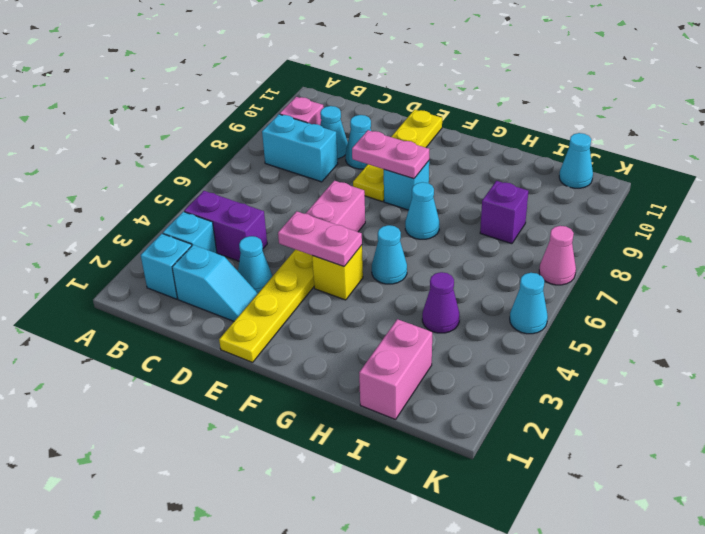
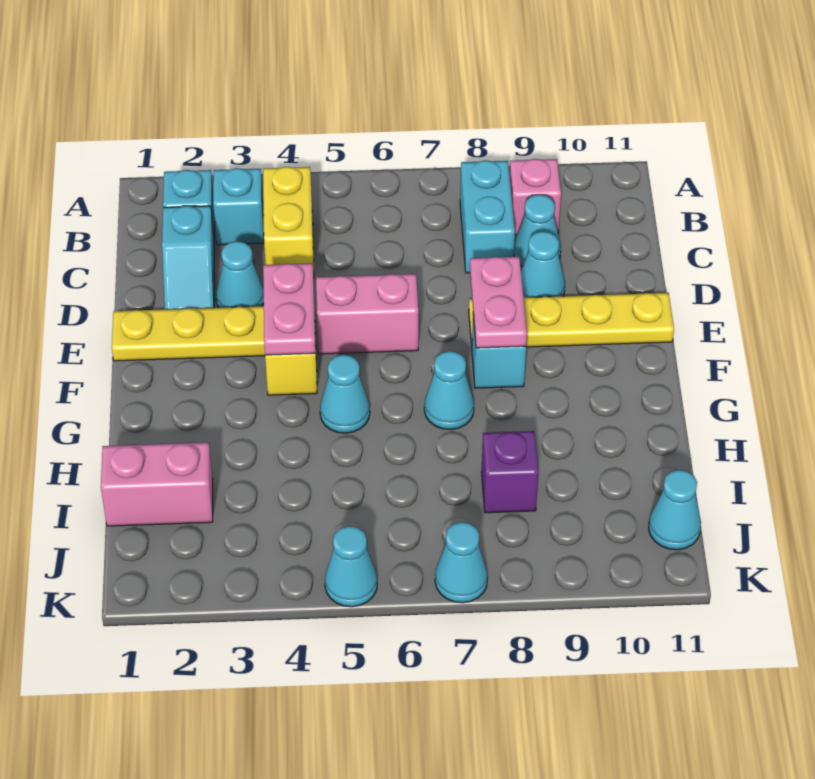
purple brick B4:C4 level 1 -> yellow brick B4:C4 level 1
purple cone I4 level 1 -> none
pink cone K7 level 1 -> cyan cone K7 level 1

